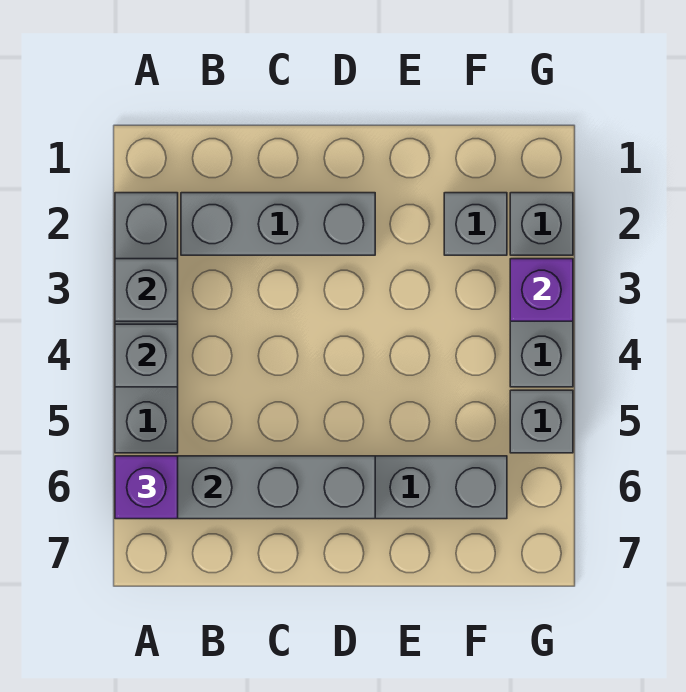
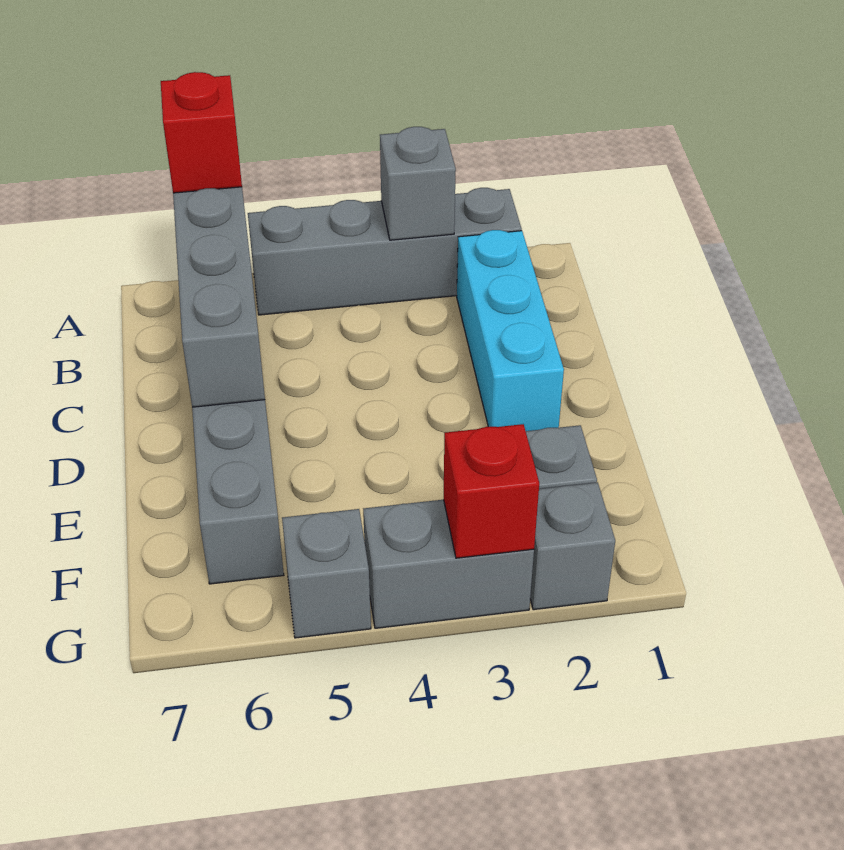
grey brick A4 level 2 -> none
purple brick A6 level 3 -> red brick A6 level 3
grey brick B2:D2 level 1 -> cyan brick B2:D2 level 1
purple brick G3 level 2 -> red brick G3 level 2

